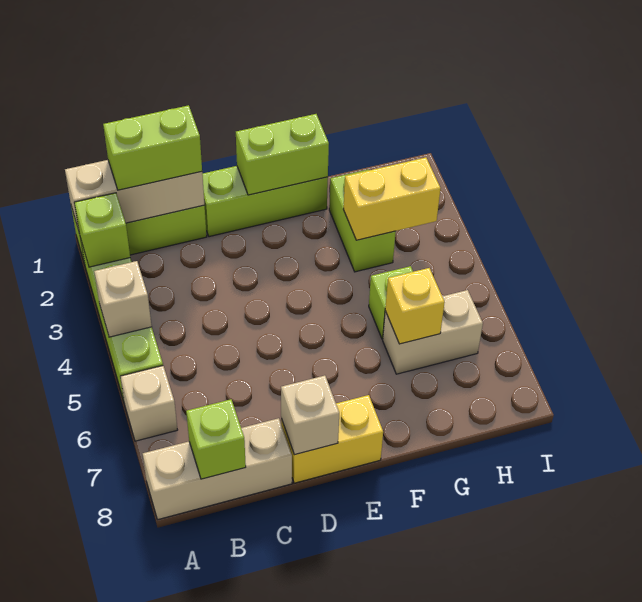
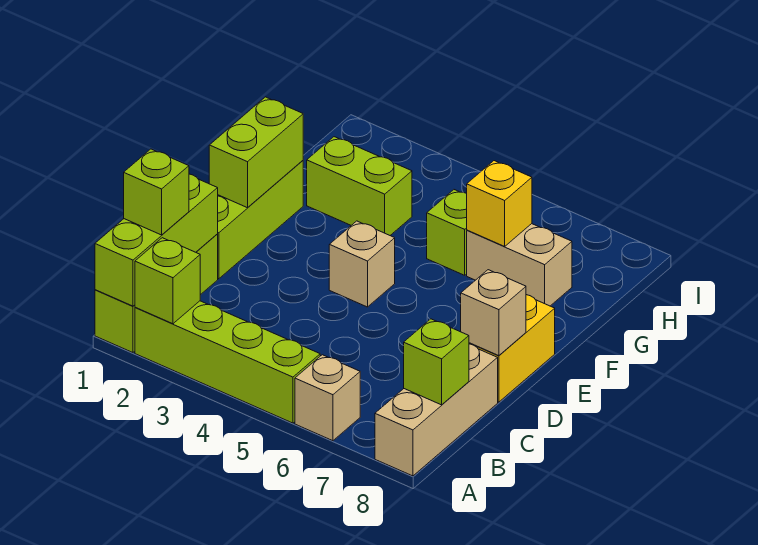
tan brick A1:C1 level 2 -> lime brick A1:C1 level 2
tan brick A4 level 2 -> tan brick E4 level 1
lime brick B1:C1 level 3 -> lime brick B1 level 3
yellow brick G3:H3 level 2 -> none
tan brick G6:H6 level 1 -> tan brick G6:G7 level 1

